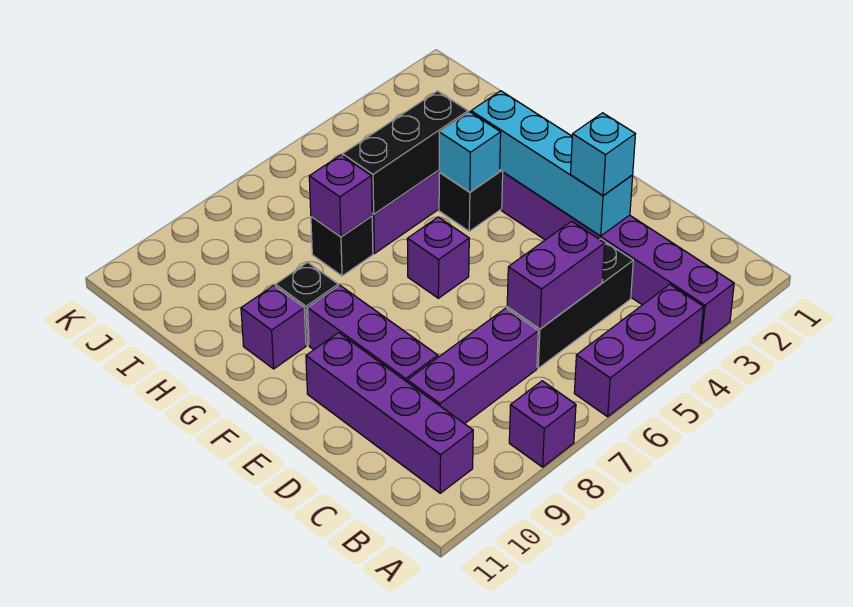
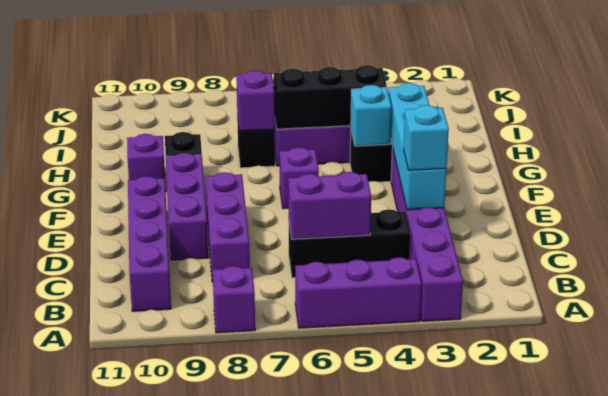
purple brick C7:C9 level 1 -> purple brick C8:E8 level 1

